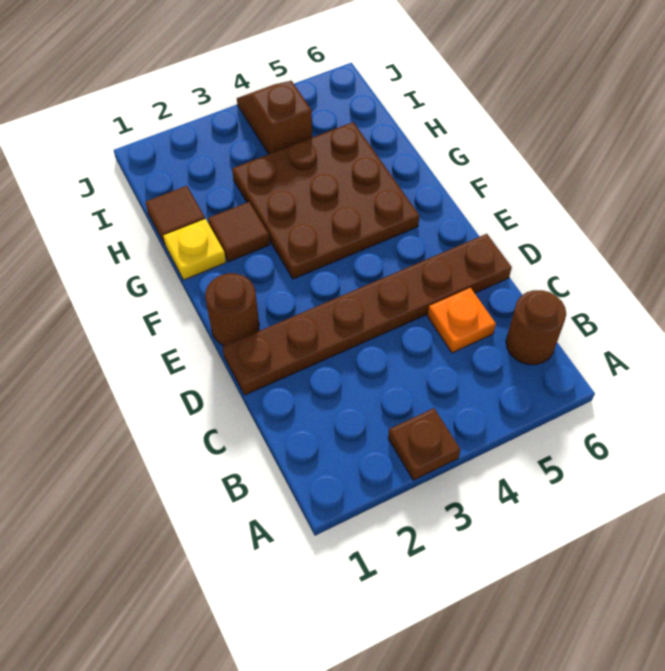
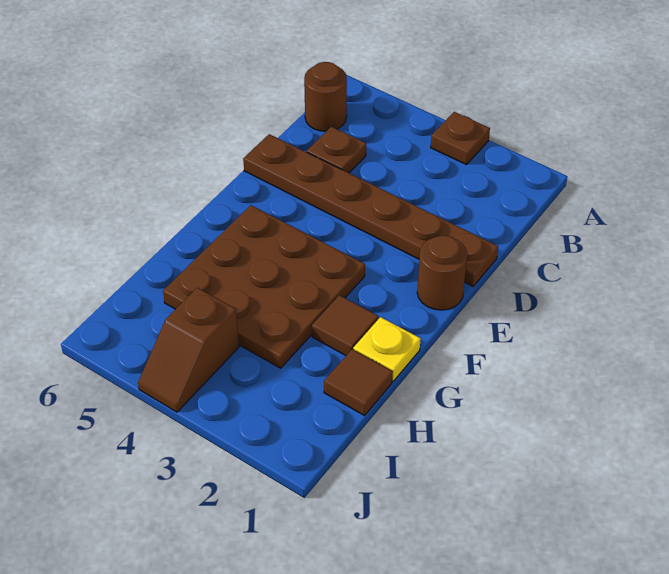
orange plate C5 level 1 -> brown plate C5 level 1

